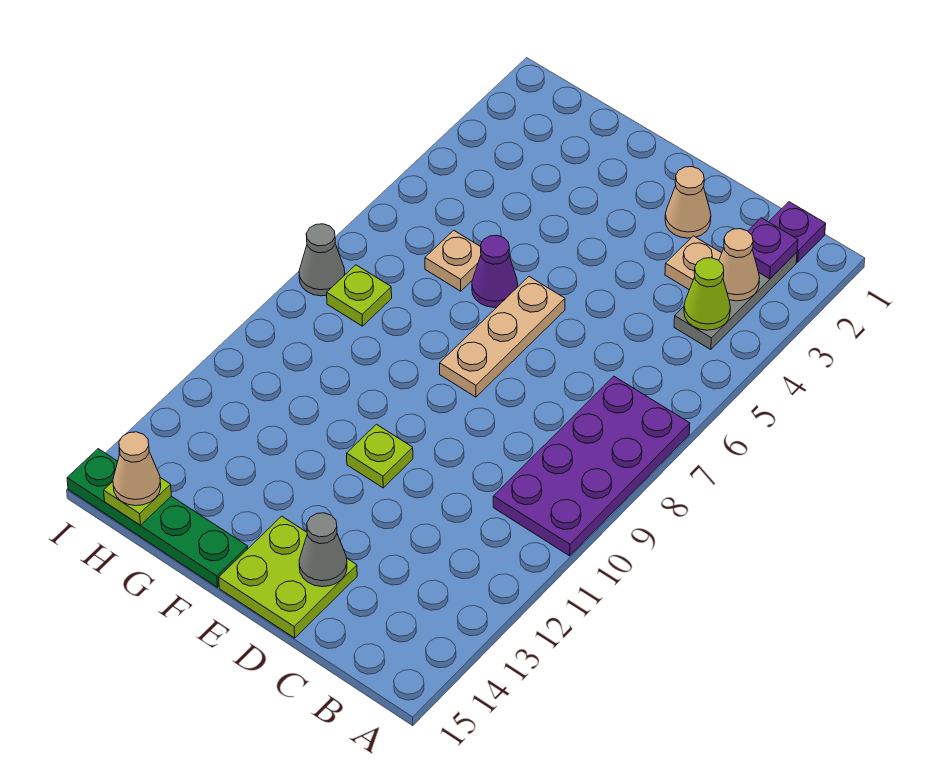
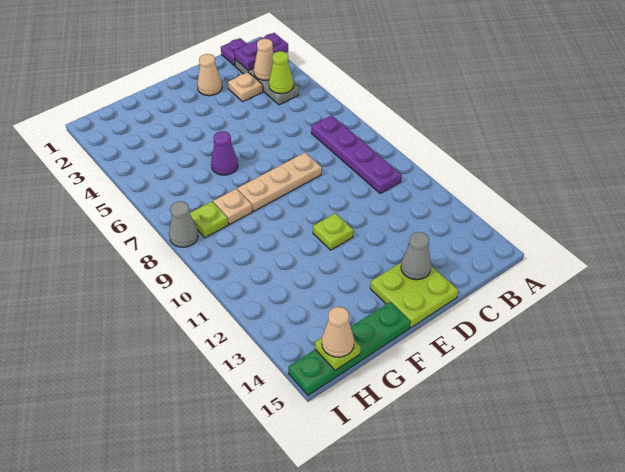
purple plate A7:B10 level 1 -> purple plate B7:B10 level 1
purple plate B2 level 2 -> purple plate A2:B2 level 2
tan plate E6:E8 level 1 -> tan plate D8:F8 level 1
tan plate G6 level 1 -> tan plate G8 level 1

